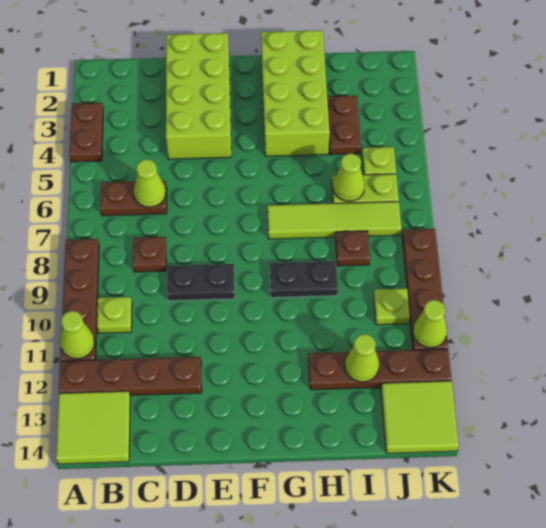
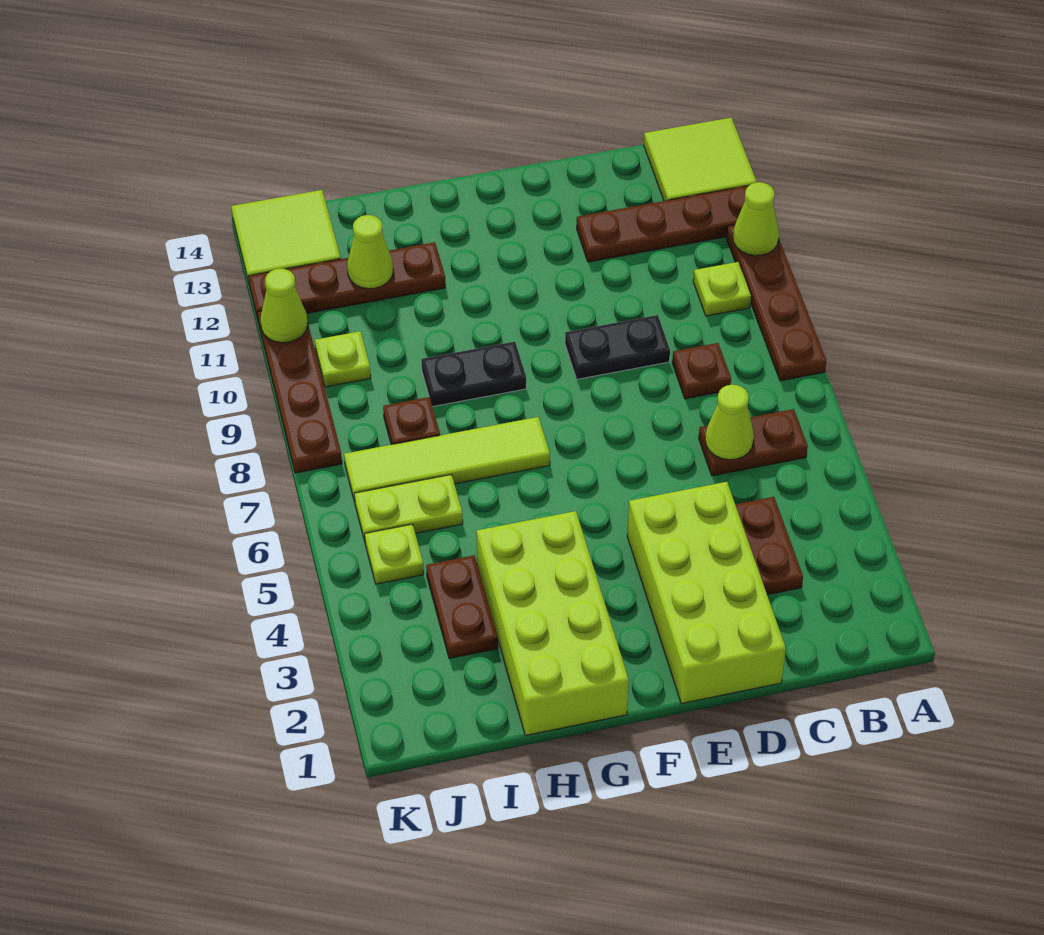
brown plate A3:A4 level 1 -> brown plate C3:C4 level 1
lime cone I6 level 2 -> none

